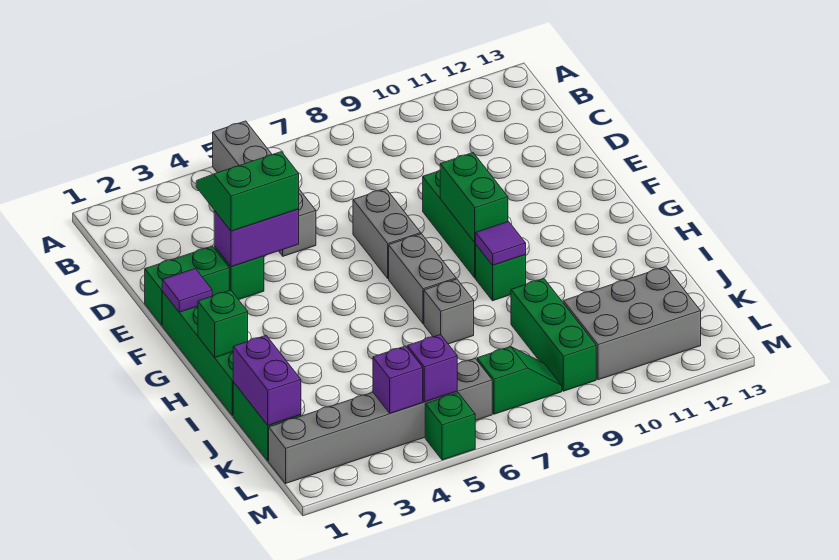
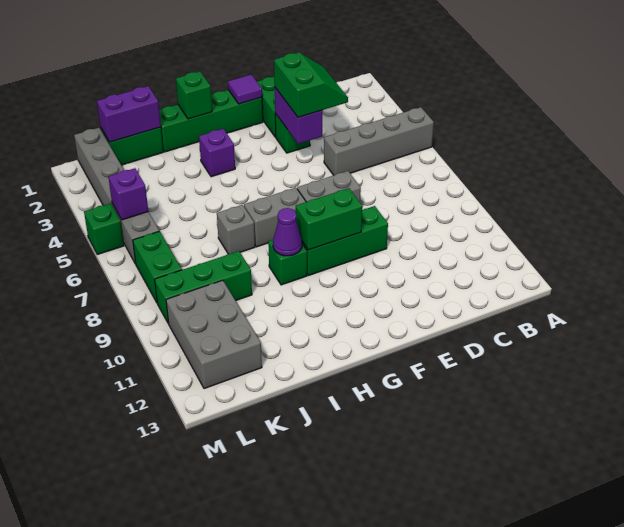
purple tile H9 level 2 -> purple cone H9 level 2
purple brick L4 level 2 -> purple brick H3 level 1
green slope L7:L8 level 1 top 7 -> green brick L7:L8 level 1

